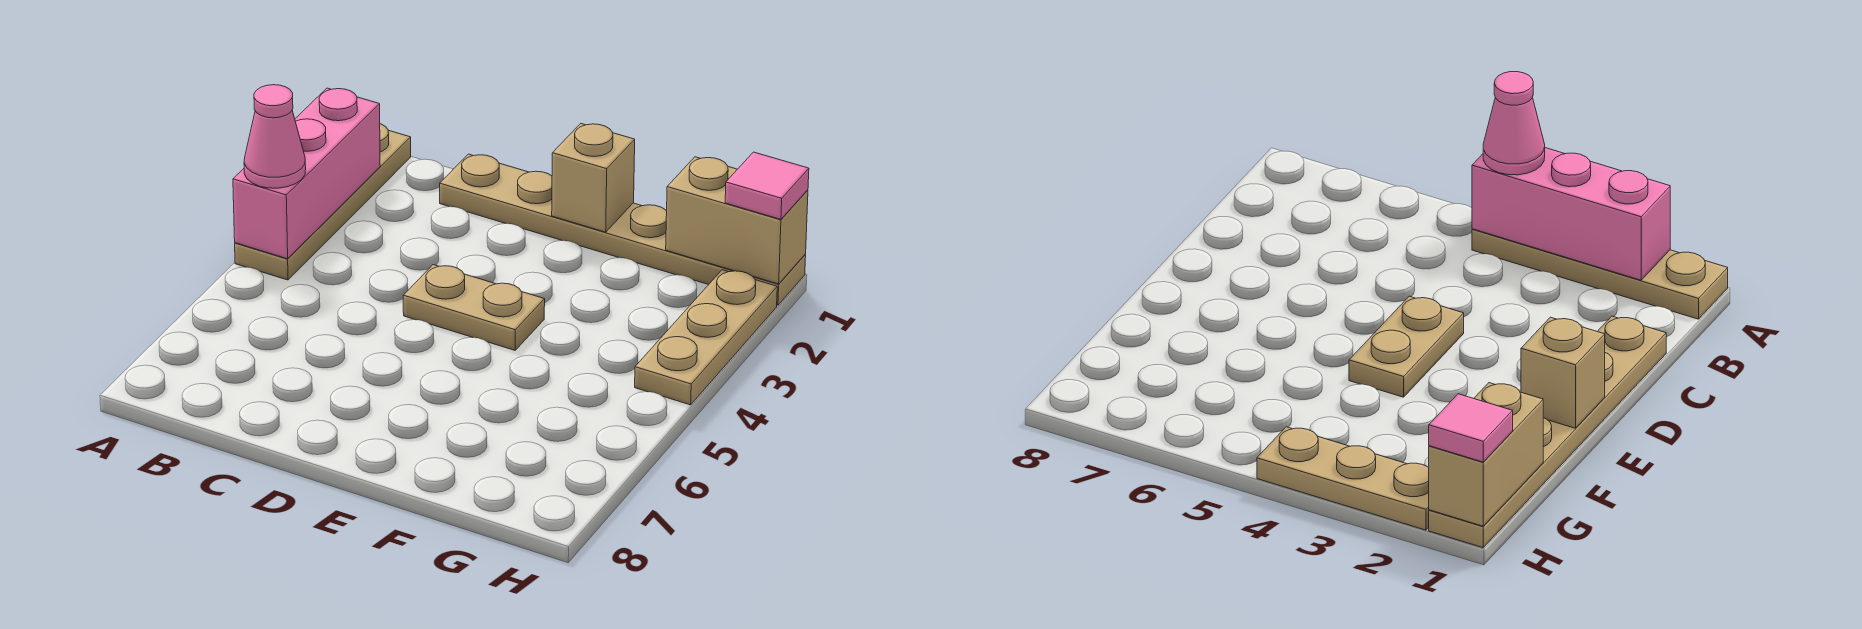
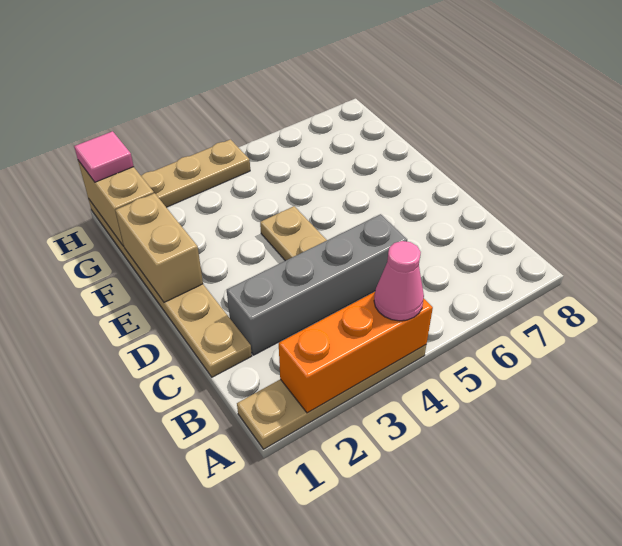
pink brick A2:A4 level 2 -> orange brick A2:A4 level 2
none -> grey brick C2:C5 level 1
tan brick E1 level 2 -> tan brick E1:F1 level 2

